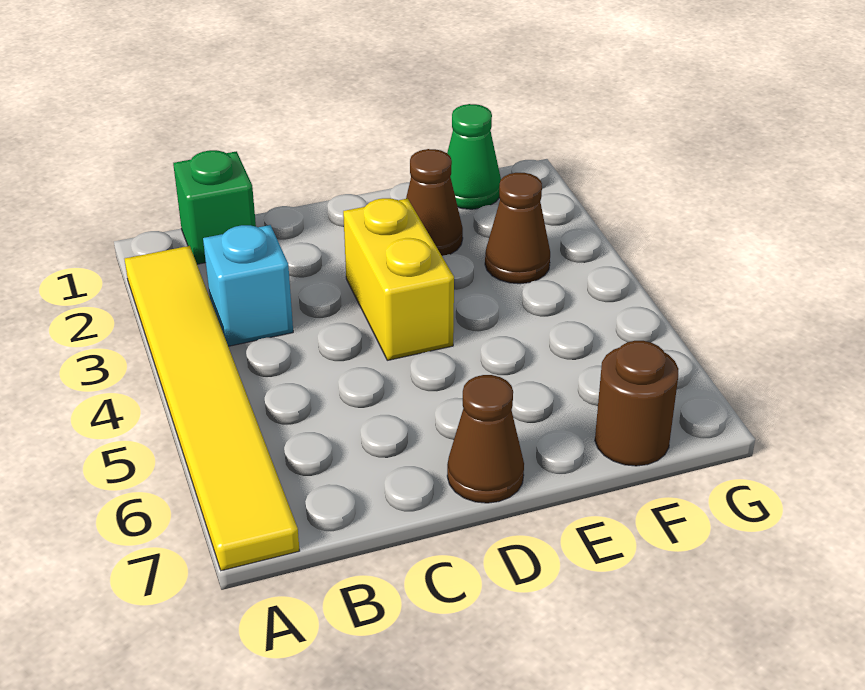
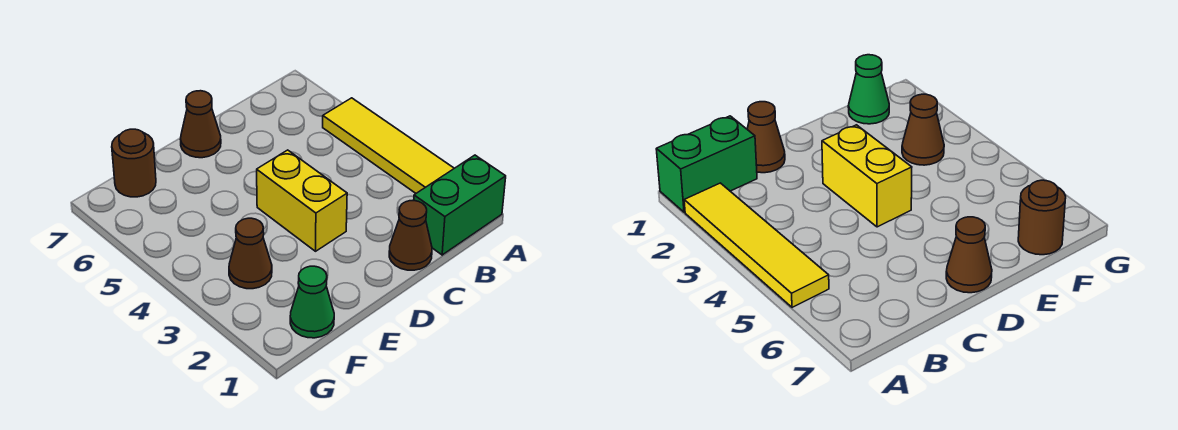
yellow tile A2:A7 level 1 -> yellow tile A2:A5 level 1
green brick B1 level 1 -> green brick A1:B1 level 1
cyan brick B3 level 1 -> none
brown cone E2 level 1 -> brown cone C1 level 1

